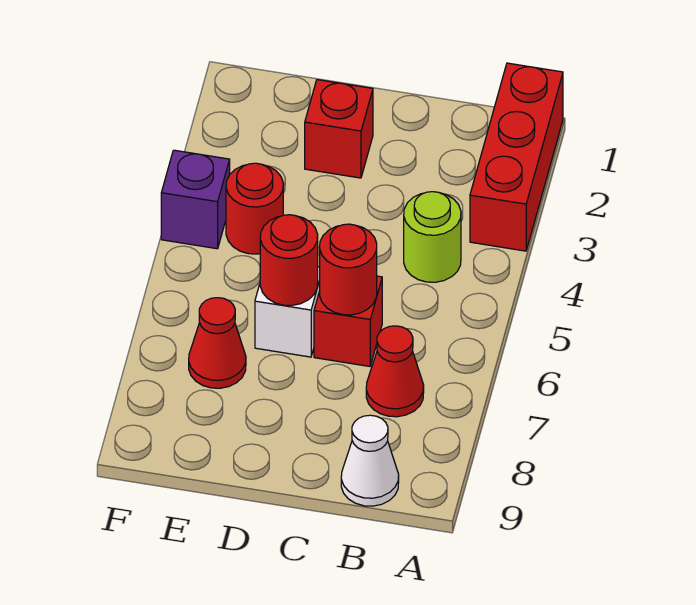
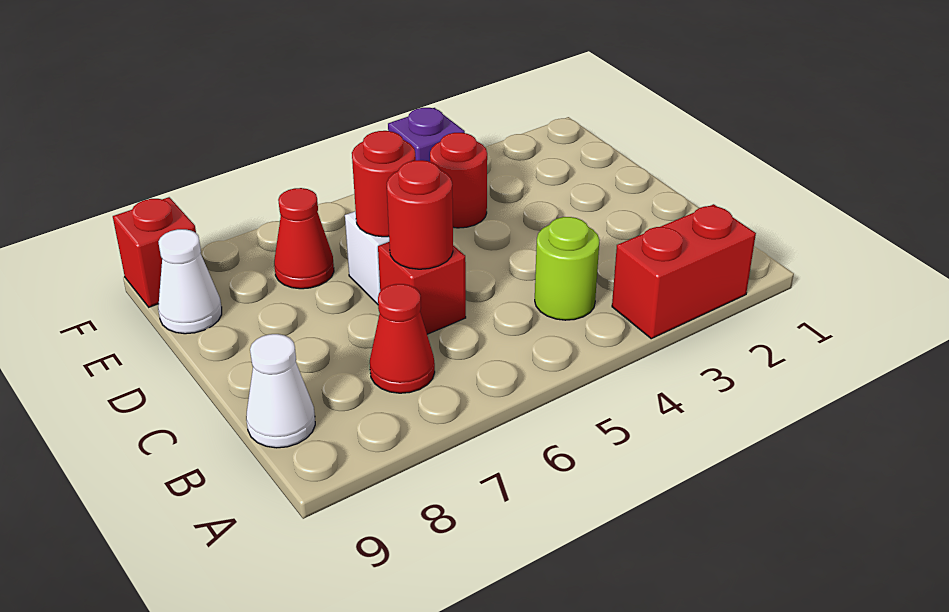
red brick A1:A3 level 1 -> red brick A2:A3 level 1
red brick D2 level 1 -> red brick F9 level 1
none -> white cone E9 level 1

